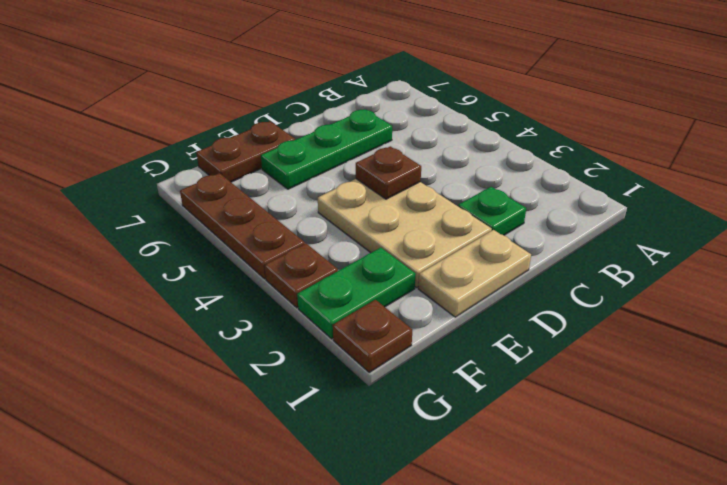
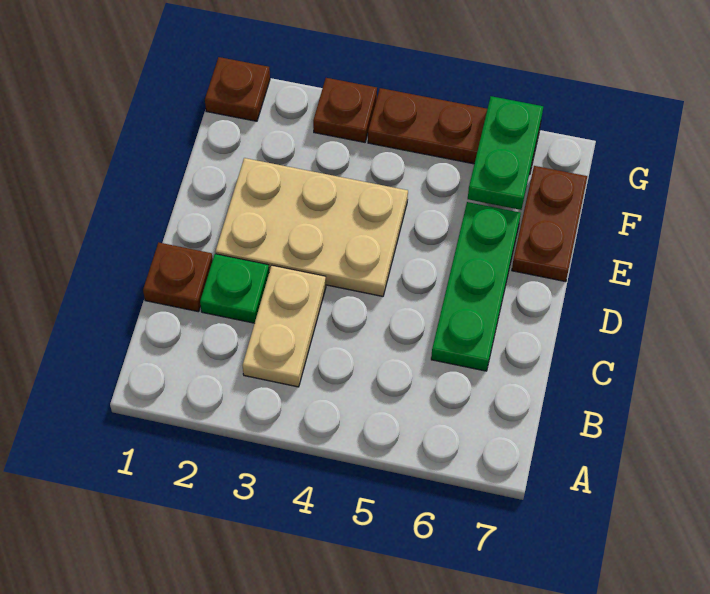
tan plate D1:E1 level 1 -> tan plate B3:C3 level 1
brown plate D4 level 2 -> brown plate C1 level 1
green plate F2:G2 level 1 -> green plate F6:G6 level 2

